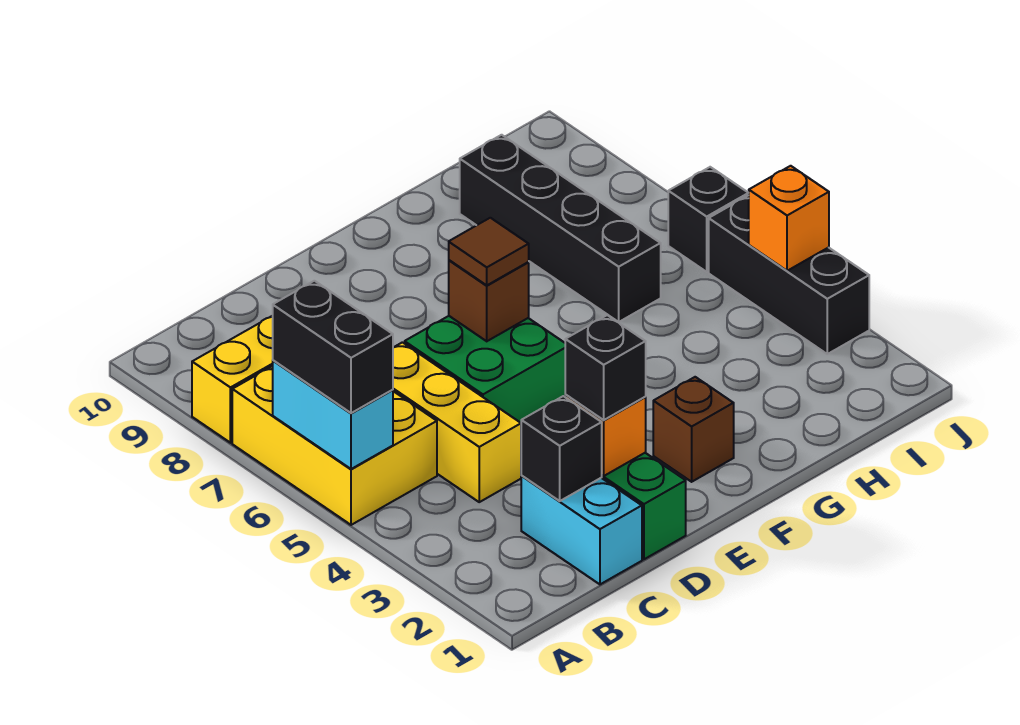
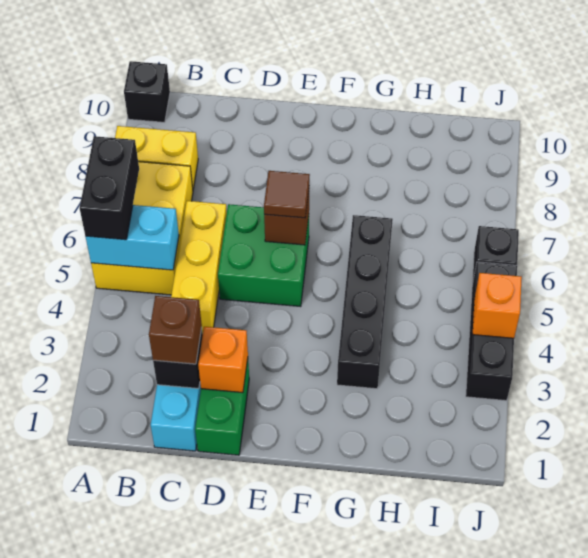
cyan brick A5:A6 level 2 -> cyan brick A5:B5 level 2
black brick D2 level 3 -> black brick A10 level 1
brown brick F2 level 1 -> brown brick C2 level 3
black brick H6:H9 level 1 -> black brick G3:G6 level 1

